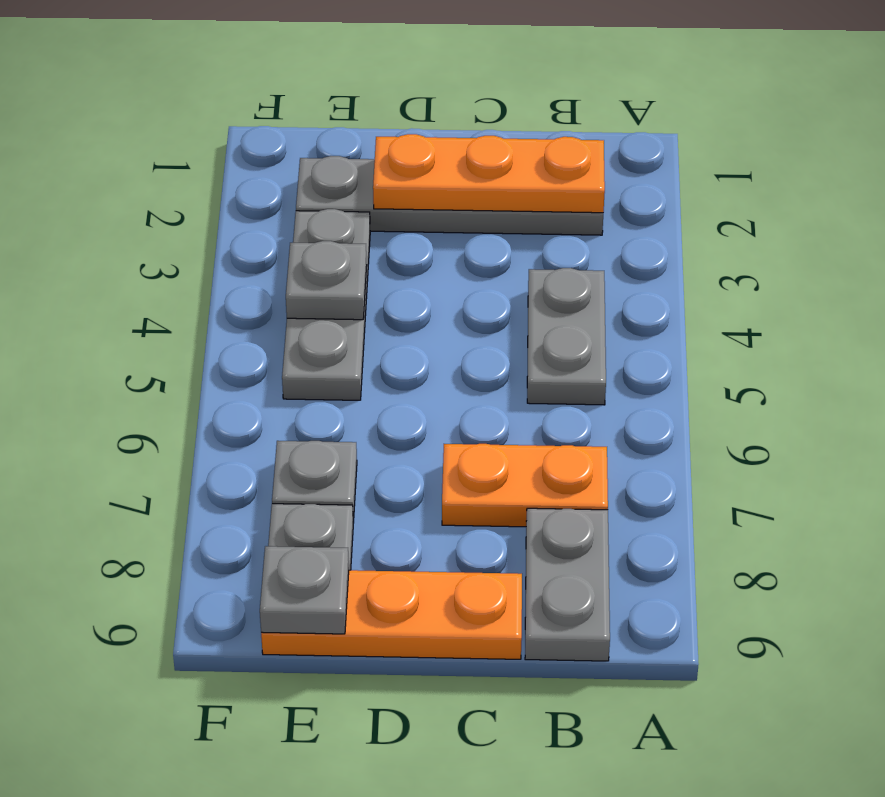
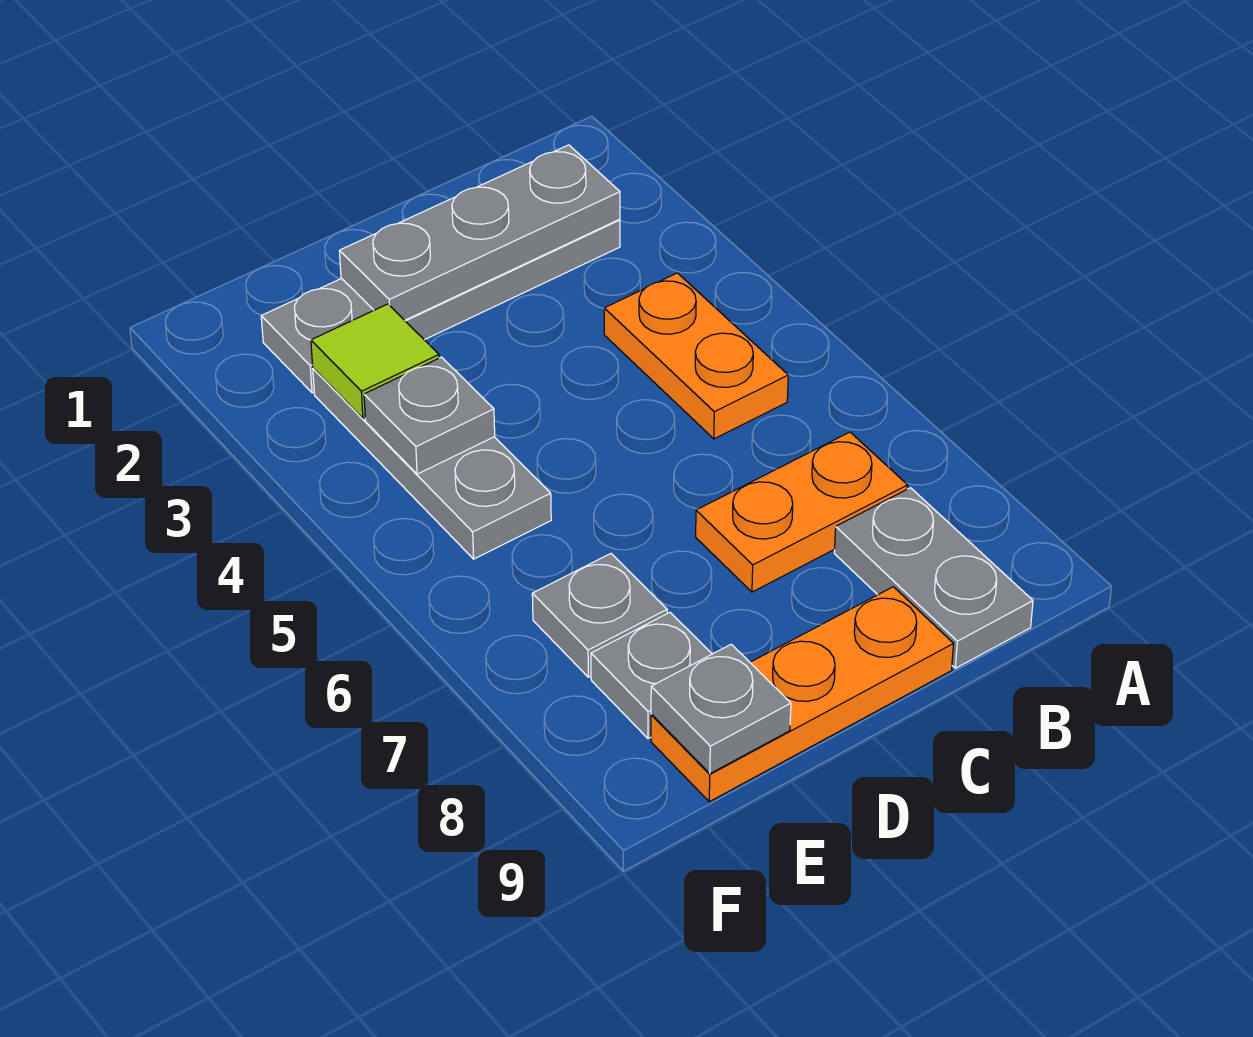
orange plate B2:D2 level 2 -> grey plate B2:D2 level 2
grey plate B4:B5 level 1 -> orange plate B4:B5 level 1
none -> lime tile E3 level 2

